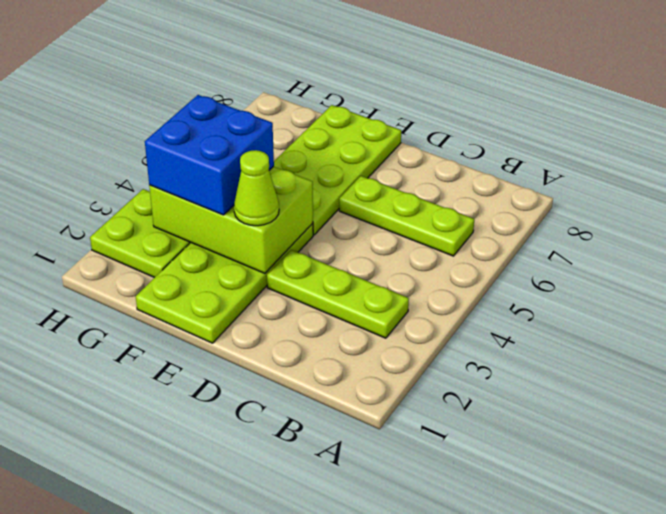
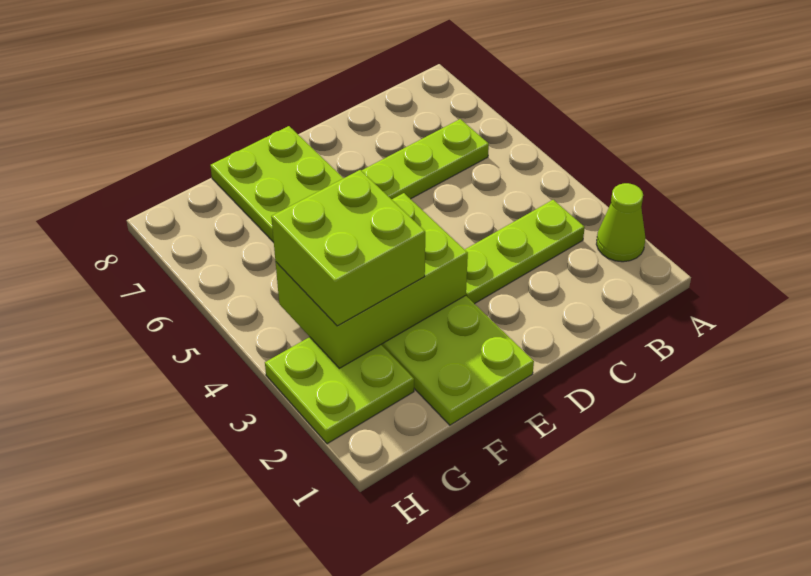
lime cone E3 level 3 -> lime cone A2 level 1
blue brick F3:G4 level 3 -> lime brick F3:G4 level 3

